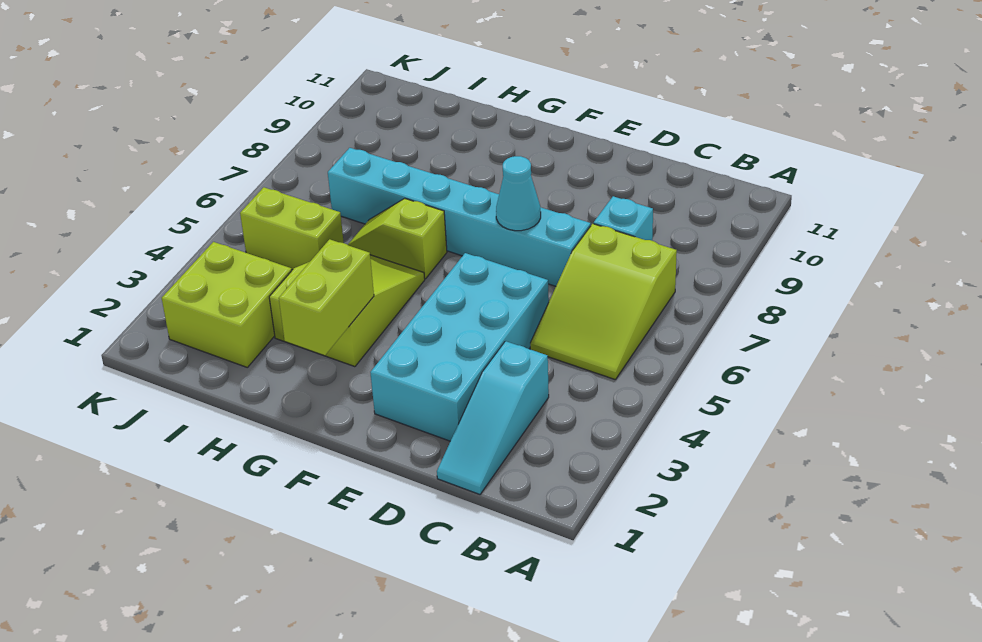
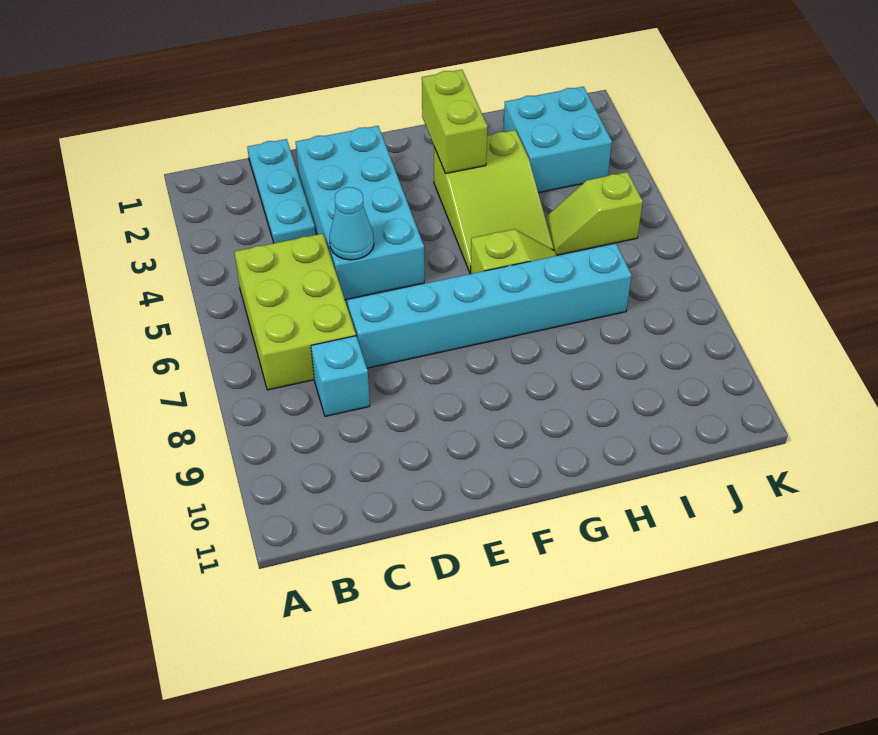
lime slope B5:C7 level 1 top 7 -> lime brick B5:C7 level 1
cyan slope C1:C3 level 1 top 3 -> cyan plate C1:C3 level 1
cyan cone E7 level 2 -> cyan cone D5 level 2
lime brick I2:J3 level 1 -> cyan brick I2:J3 level 1
lime brick I5:J5 level 1 -> lime slope I5:J5 level 1 top J

